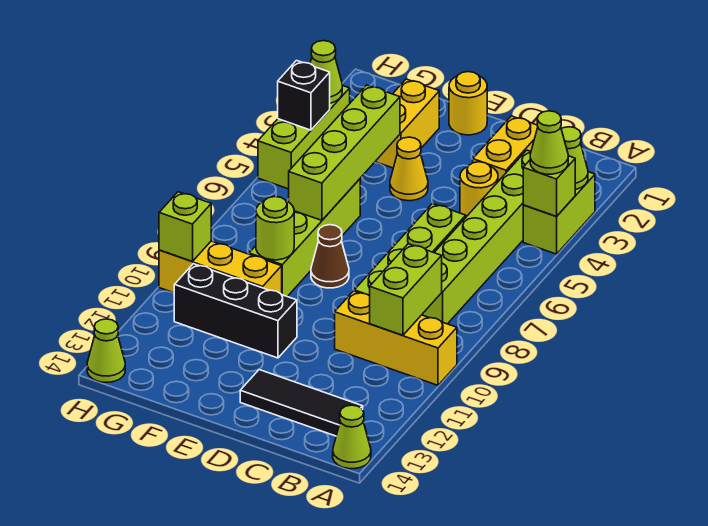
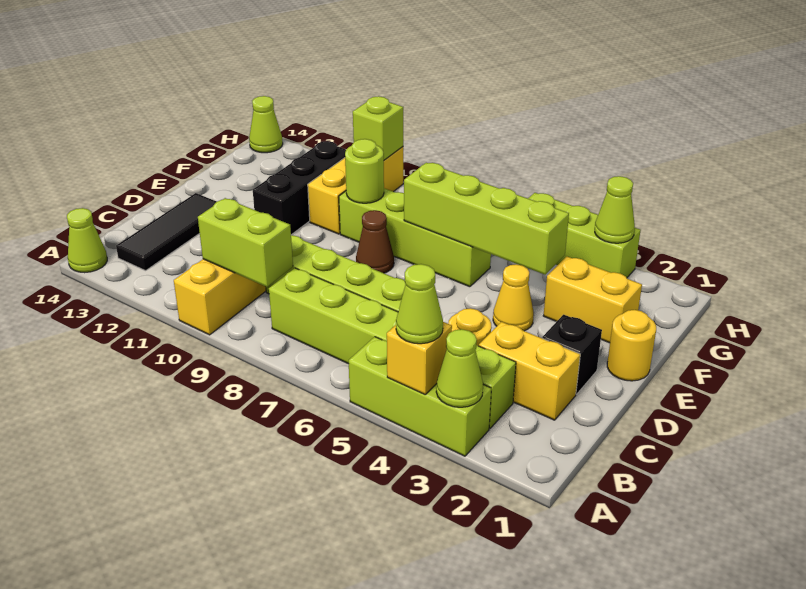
lime brick A3:A4 level 1 -> lime brick A3:A5 level 1
lime brick A4 level 2 -> yellow brick A4 level 2
black brick H4 level 2 -> black brick D2 level 1

